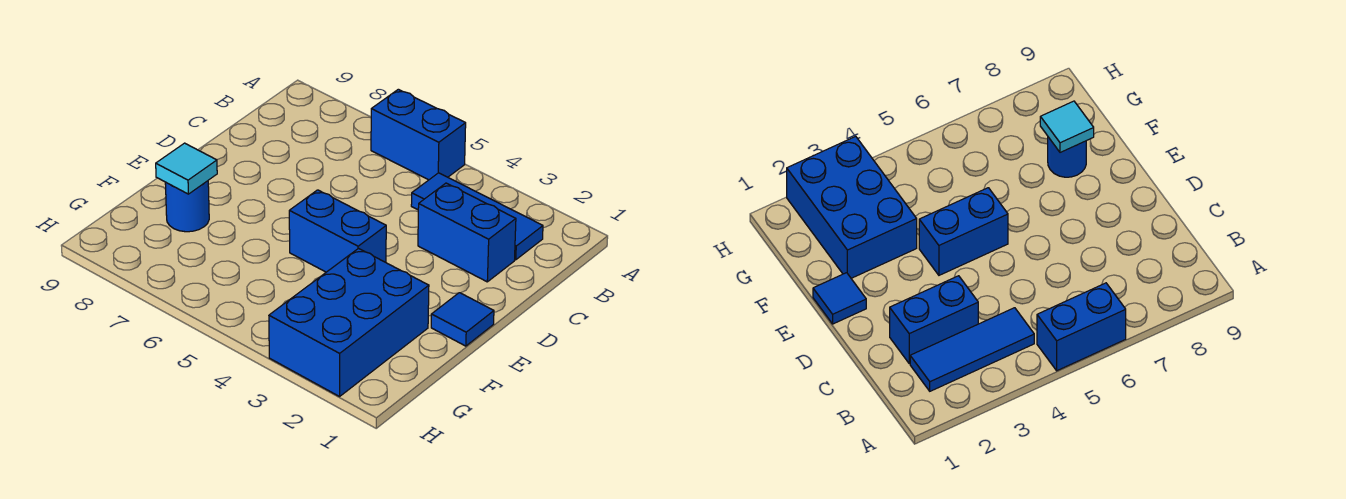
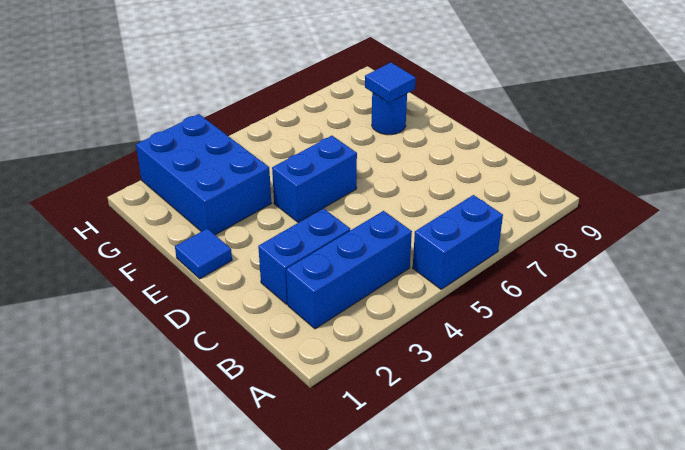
blue tile B2:B4 level 1 -> blue brick B2:B4 level 1
cyan tile F8 level 2 -> blue tile F8 level 2

